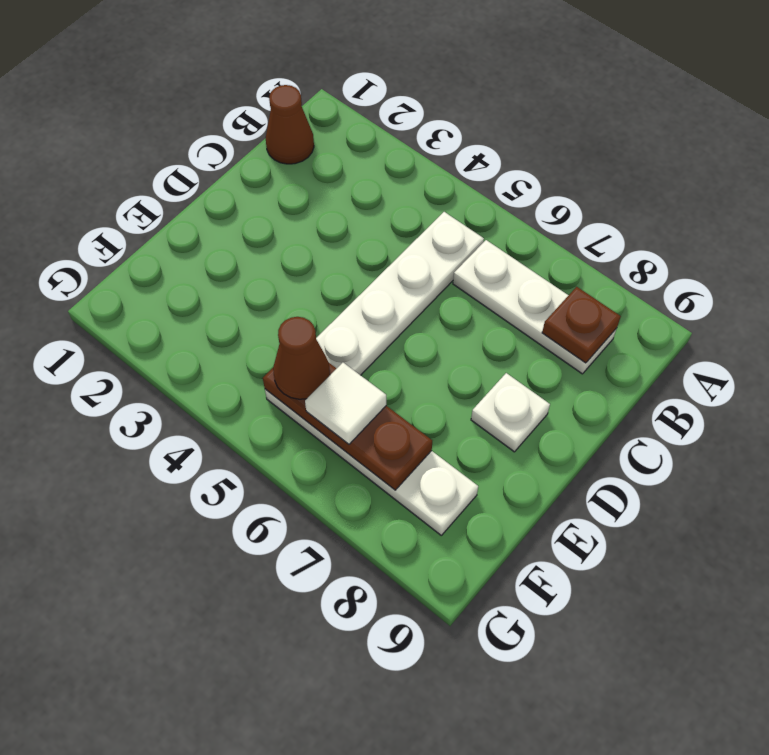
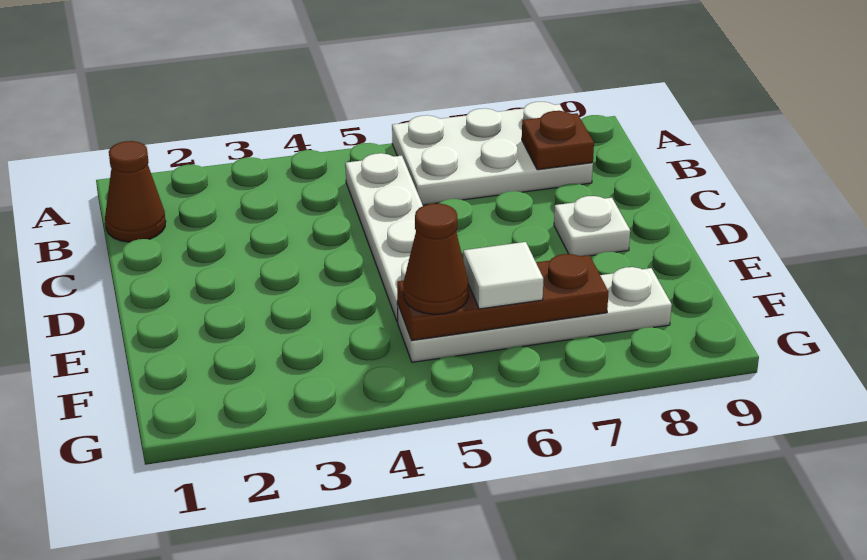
white plate B6:B8 level 1 -> white plate A6:B8 level 1

